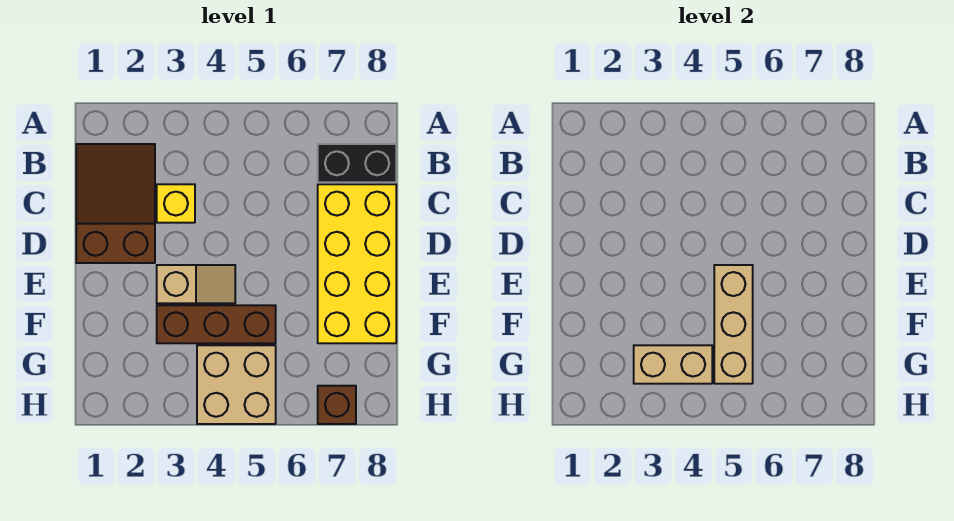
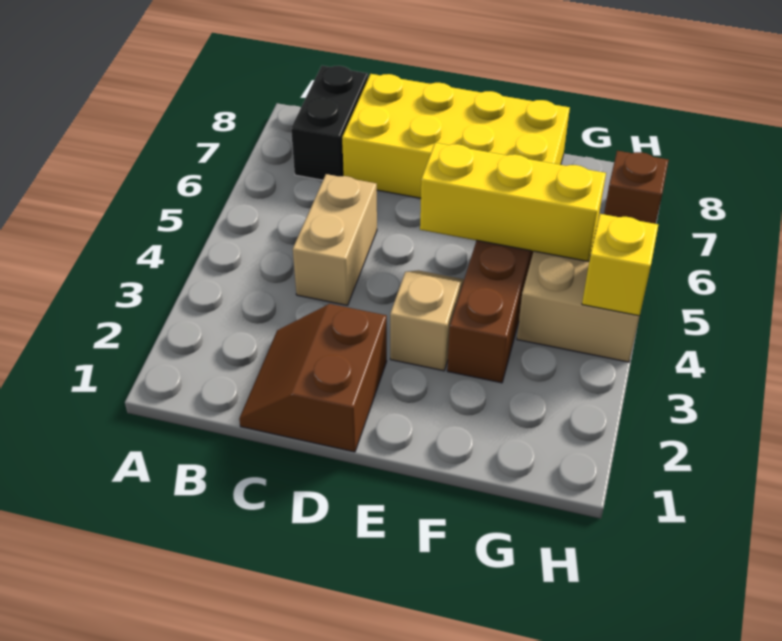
brown slope B1:D2 level 1 top D -> brown slope C1:D2 level 1 top D
yellow brick C3 level 1 -> yellow brick H4 level 2
tan brick E5:G5 level 2 -> yellow brick E5:G5 level 2
tan brick G3:G4 level 2 -> tan brick C4:C5 level 1

